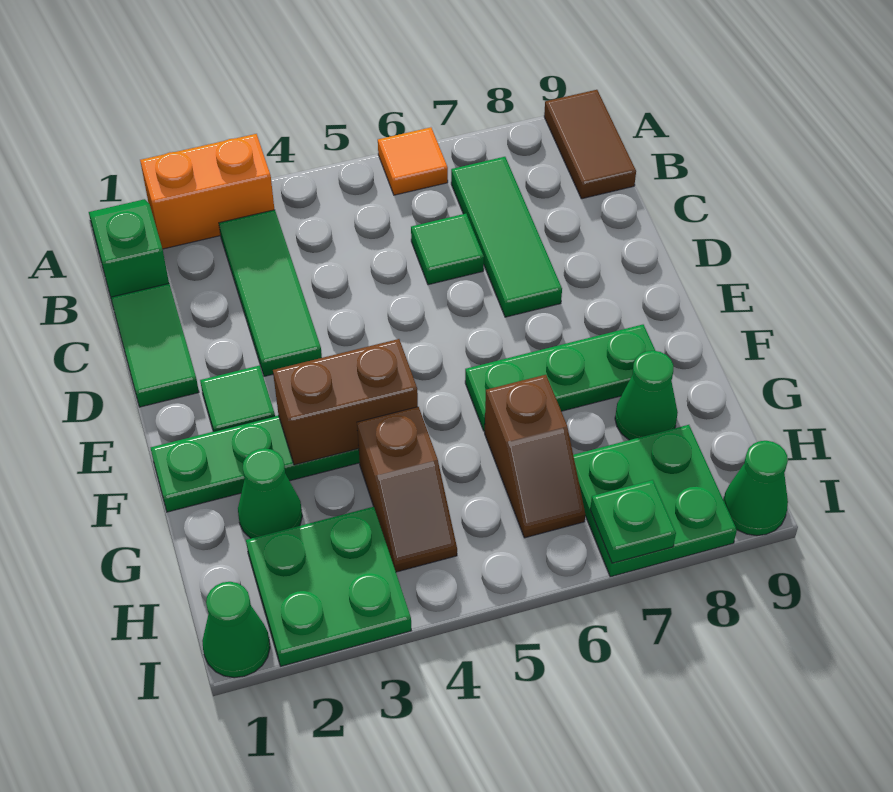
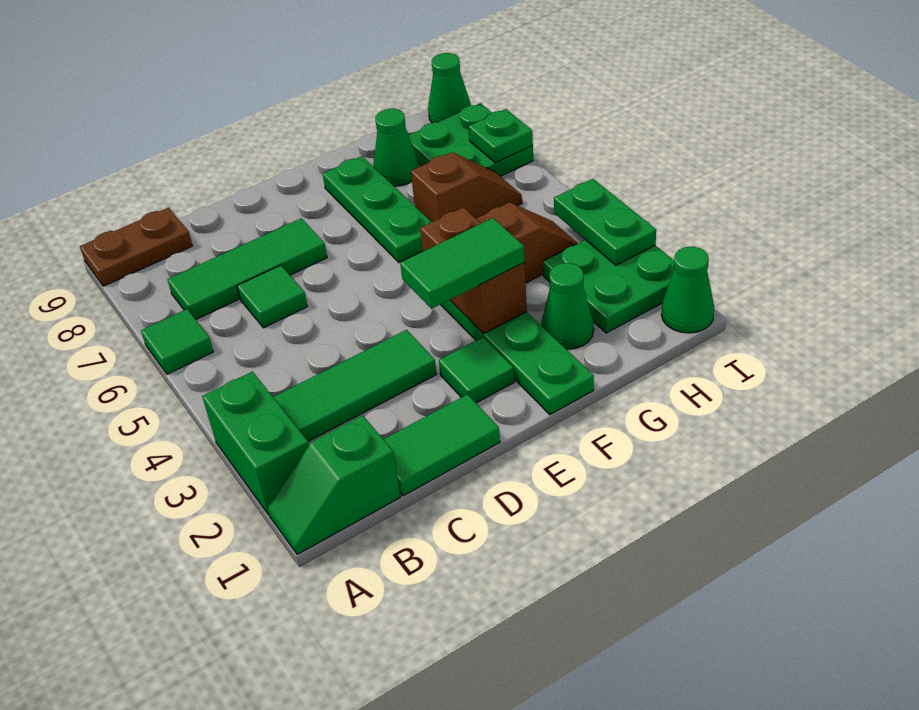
orange brick A2:A3 level 1 -> green brick A2:A3 level 1
orange tile A6 level 1 -> green tile A6 level 1
brown tile A9:B9 level 1 -> brown plate A9:B9 level 1
none -> green tile E3:F3 level 3
none -> green plate I3:I4 level 2

